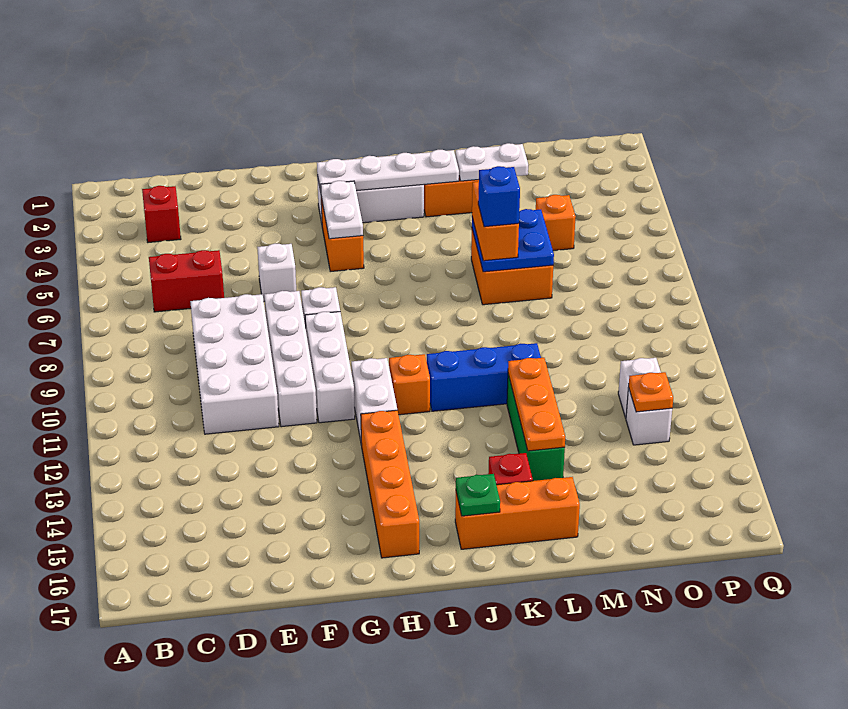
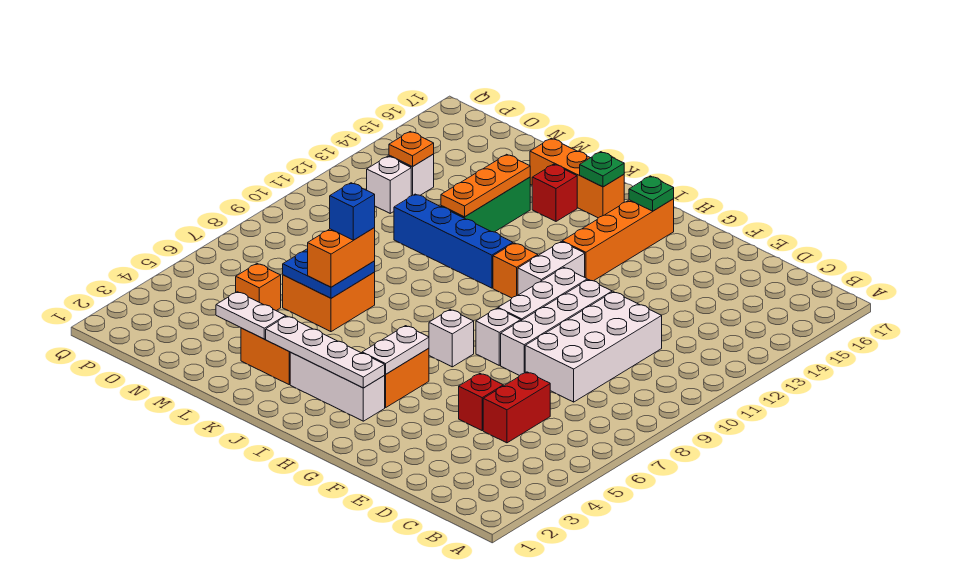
red brick C3 level 1 -> red brick E5 level 1
red brick C6:D6 level 1 -> red brick D5:D6 level 1
white brick F6 level 1 -> white brick H7 level 1
none -> green plate H16 level 2
blue brick J11:L11 level 1 -> blue brick J11:M11 level 1

